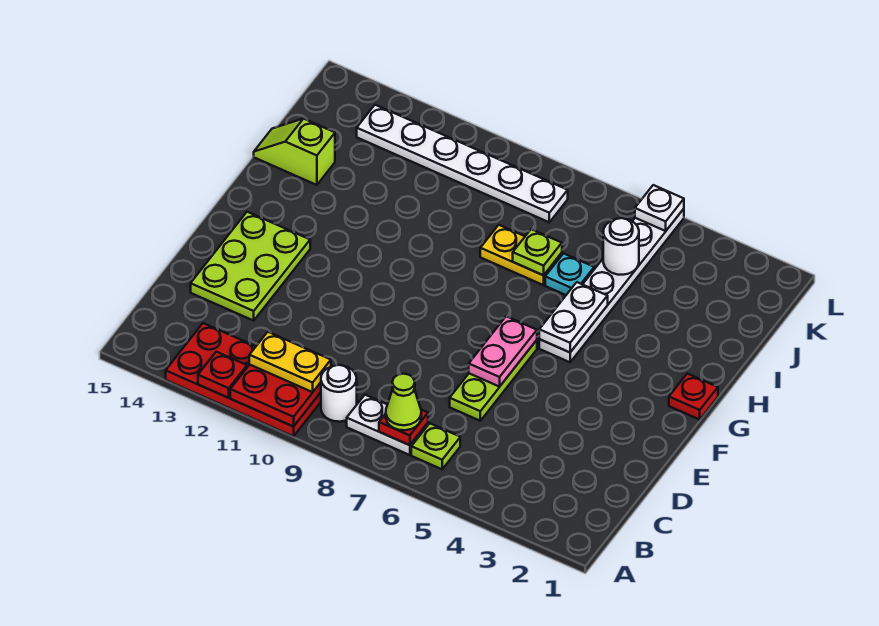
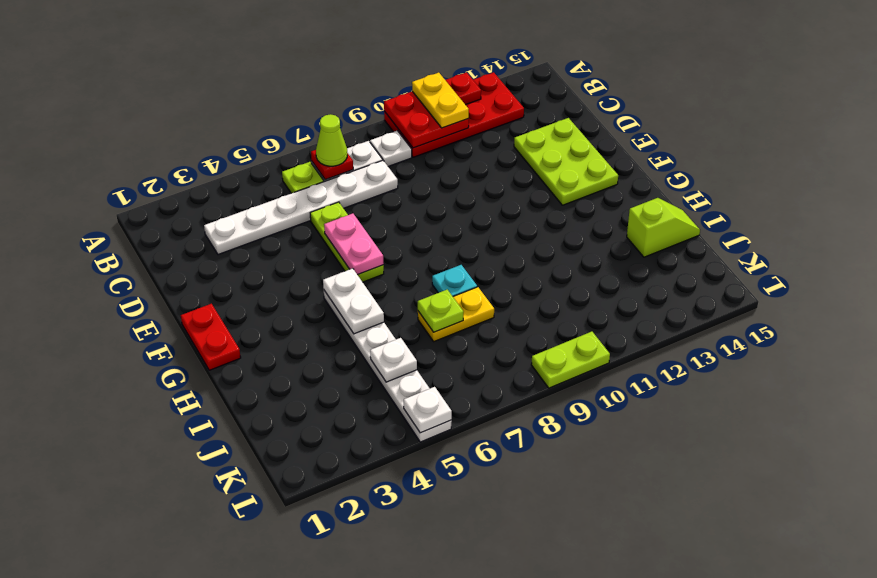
white round brick B9 level 1 -> white plate B9 level 1
yellow plate B10:B11 level 3 -> yellow plate A11:B11 level 3
red plate G1 level 1 -> red plate F1:G1 level 1
cyan plate I6 level 1 -> cyan plate H8 level 1
white round brick J5 level 2 -> white plate J5 level 2
white plate K8:K13 level 1 -> white plate C3:C8 level 1
none -> lime plate L9:L10 level 1

